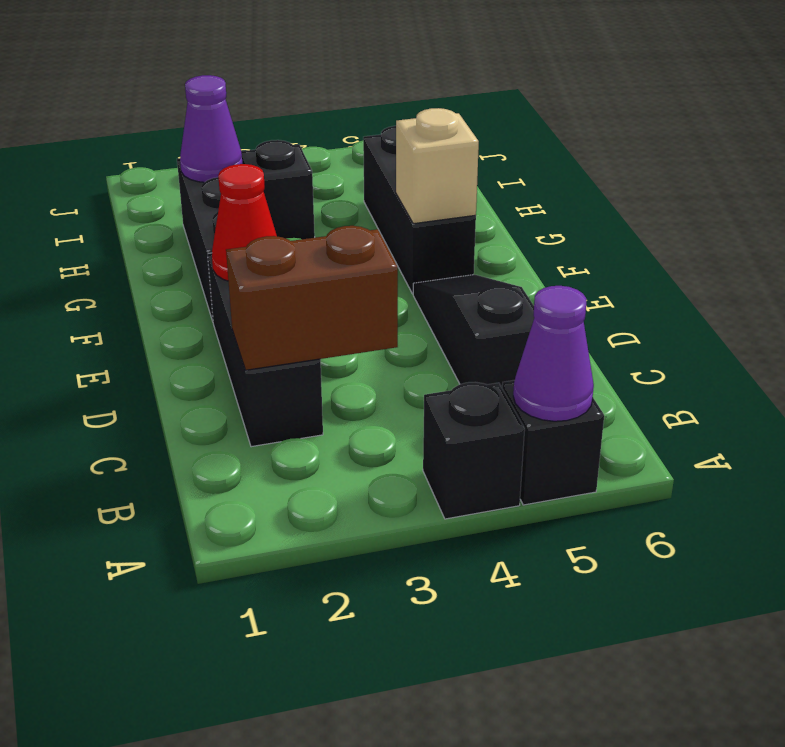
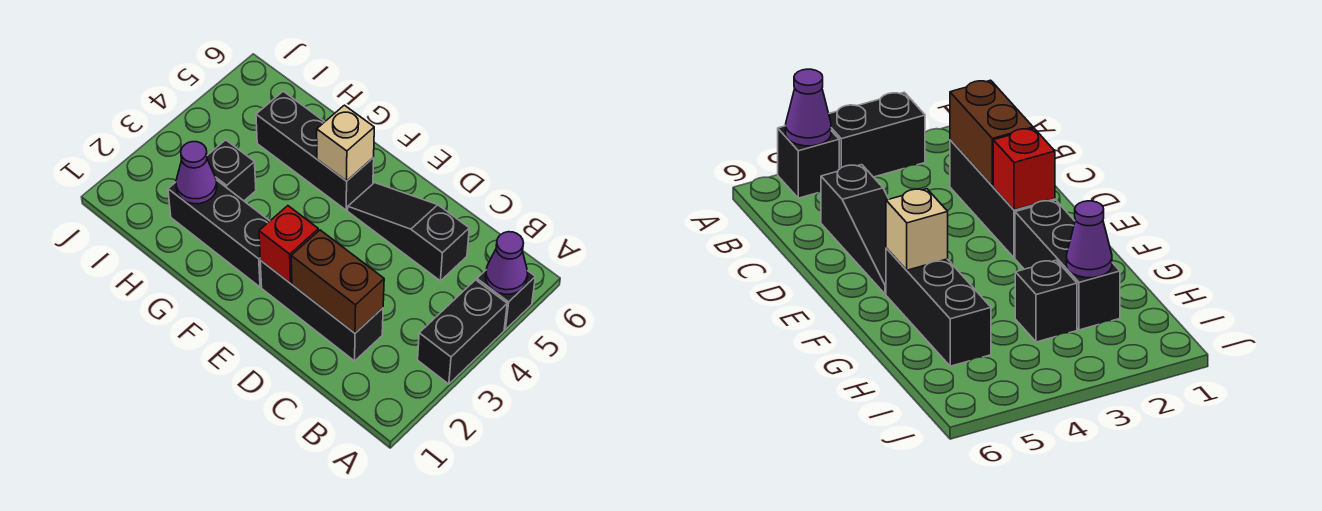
black brick A4 level 1 -> black brick A3:A4 level 1
brown brick C2:C3 level 2 -> brown brick C2:D2 level 2
red cone E2 level 2 -> red brick E2 level 2

